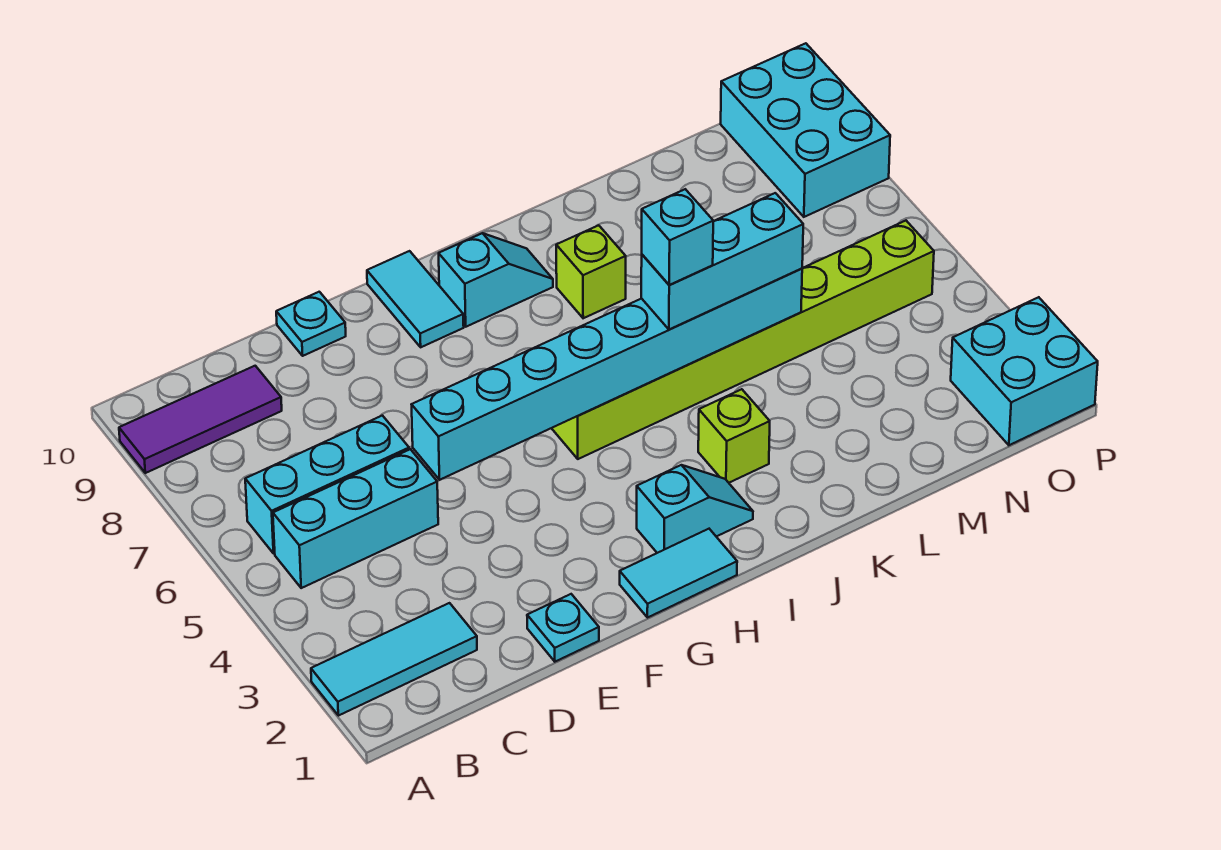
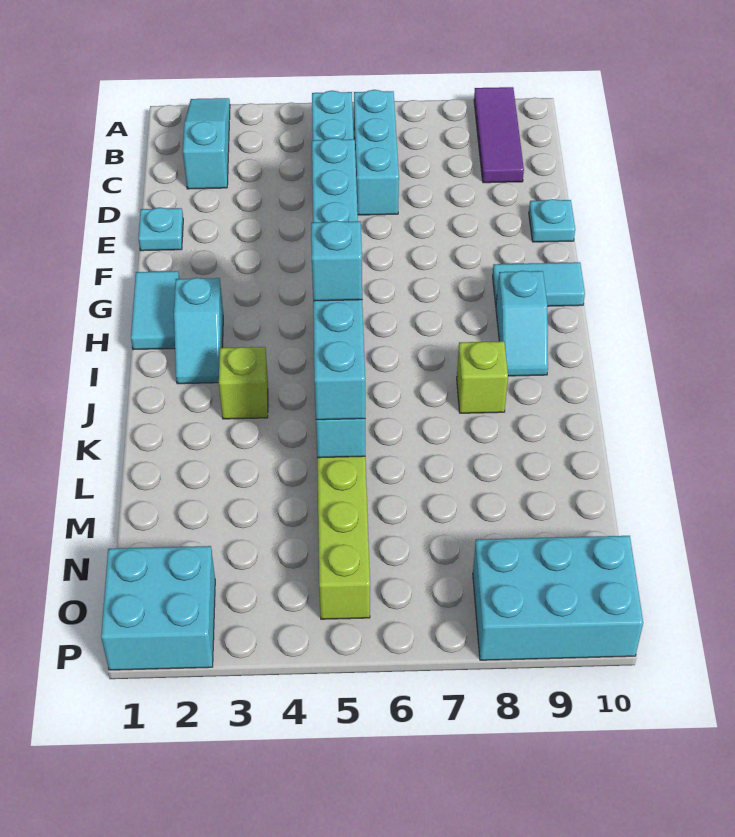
cyan tile A2:C2 level 1 -> cyan slope A2:C2 level 1 top C

